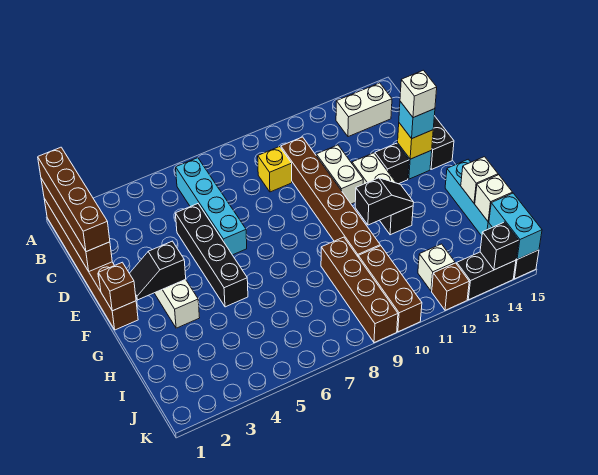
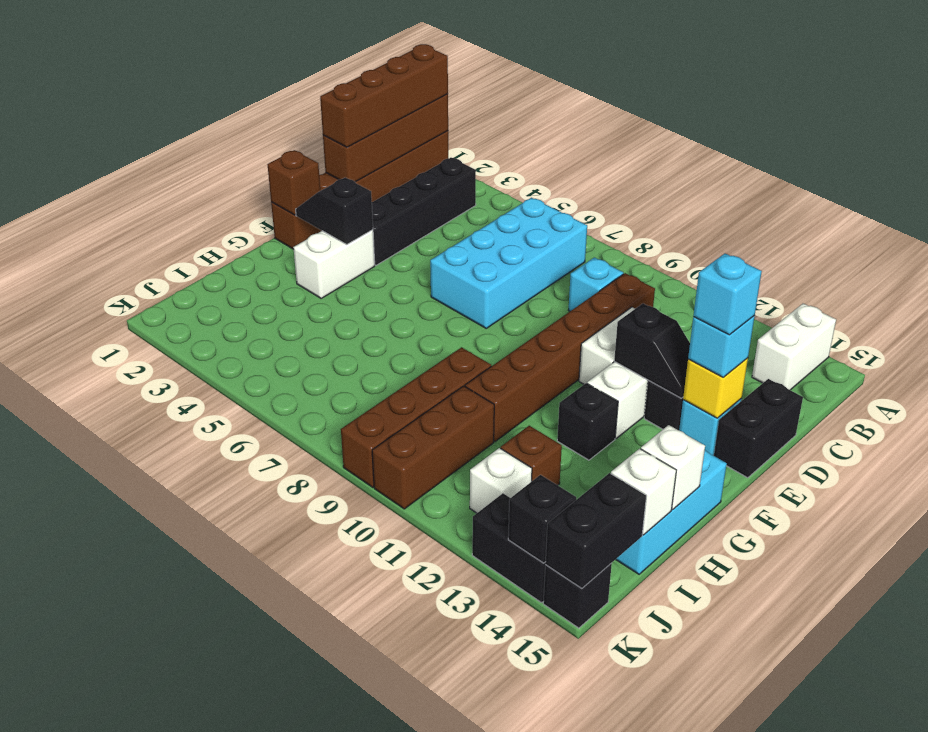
cyan brick B6:E6 level 1 -> cyan brick B6:E7 level 1
white brick B13:B14 level 1 -> white brick A14:B14 level 1
yellow brick C9 level 1 -> cyan brick C9 level 1
black brick D5:G5 level 1 -> black brick B3:E3 level 1
white brick E14 level 4 -> cyan brick E14 level 4
black slope G11:G12 level 2 top 11 -> black slope E12:E13 level 2 top 12
cyan brick J15:K15 level 2 -> black brick J15:K15 level 2
brown brick K12 level 1 -> brown brick I12 level 1

